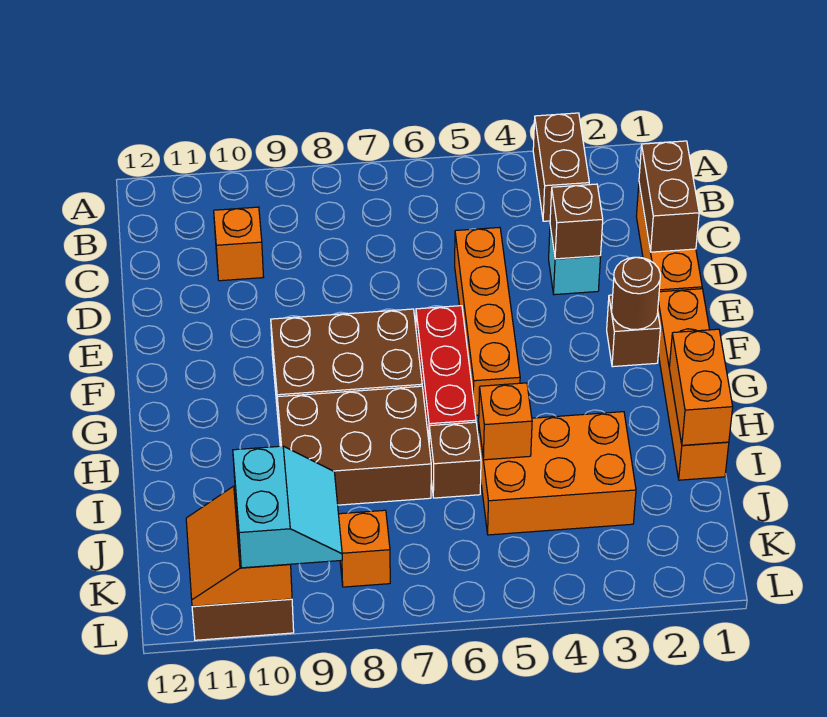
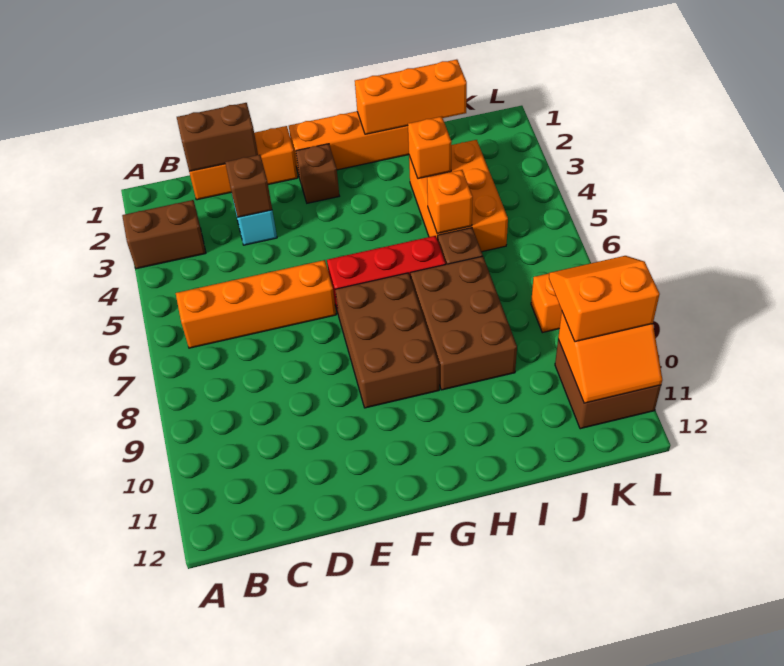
orange brick C10 level 1 -> orange brick I3 level 2
orange brick D5:G5 level 1 -> orange brick B6:E6 level 1
brown round brick F2 level 2 -> none
orange brick H1:I1 level 2 -> orange brick H1:J1 level 2
cyan slope K9:L10 level 3 top 10 -> orange slope K9:L10 level 3 top 10

